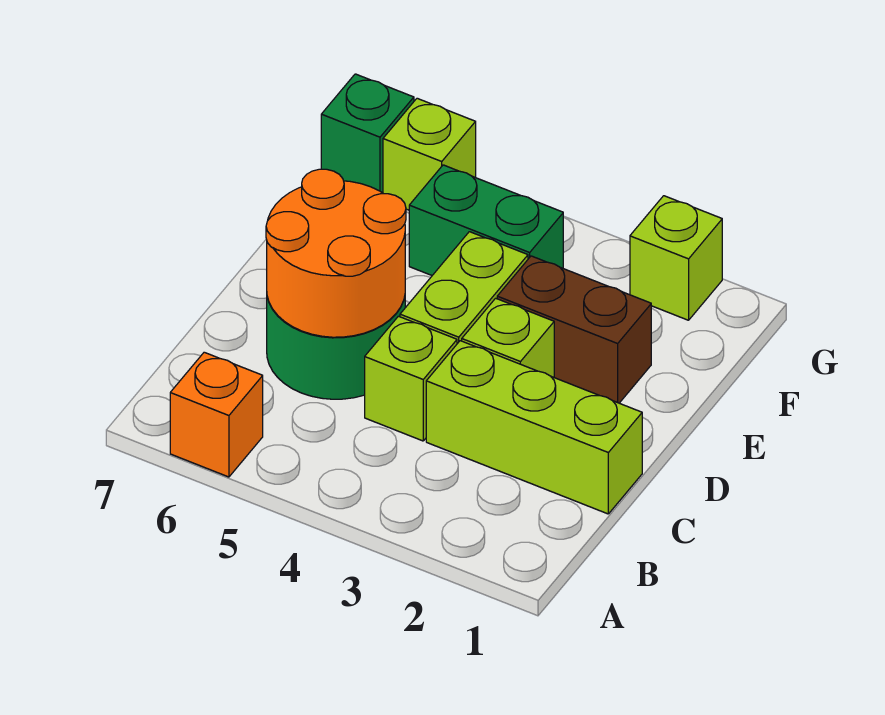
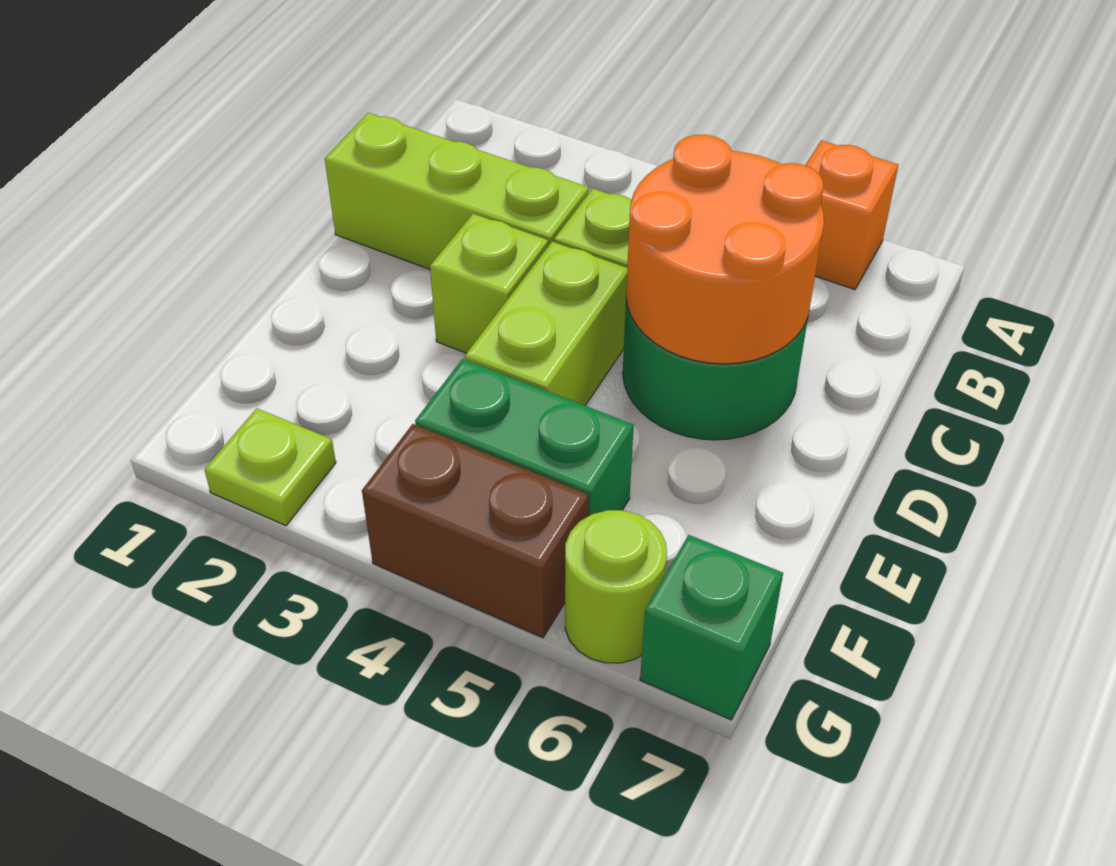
brown brick E2:E3 level 1 -> brown brick G4:G5 level 1
lime brick G2 level 1 -> lime plate G2 level 1
lime brick G6 level 1 -> lime round brick G6 level 1

